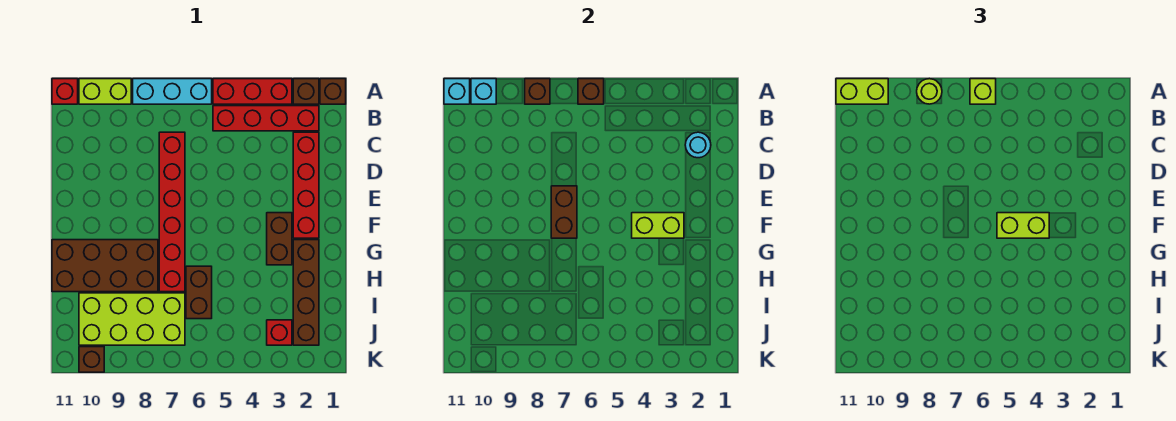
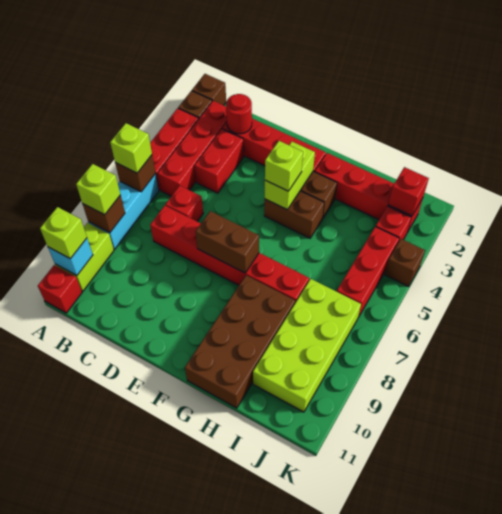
lime round brick A8 level 3 -> lime brick A8 level 3
lime brick A10:A11 level 3 -> lime brick A10 level 3
cyan brick A11 level 2 -> none
cyan round brick C2 level 2 -> red round brick C2 level 2
none -> red brick C3:C4 level 1
none -> red brick C6 level 1
lime brick F4:F5 level 3 -> lime brick F4 level 3
brown brick G2:J2 level 1 -> red brick G2:J2 level 1
brown brick H6:I6 level 1 -> brown brick F4:G4 level 1
none -> red brick J2 level 2
none -> red brick J4:J6 level 1
brown brick K10 level 1 -> brown brick K4 level 1

